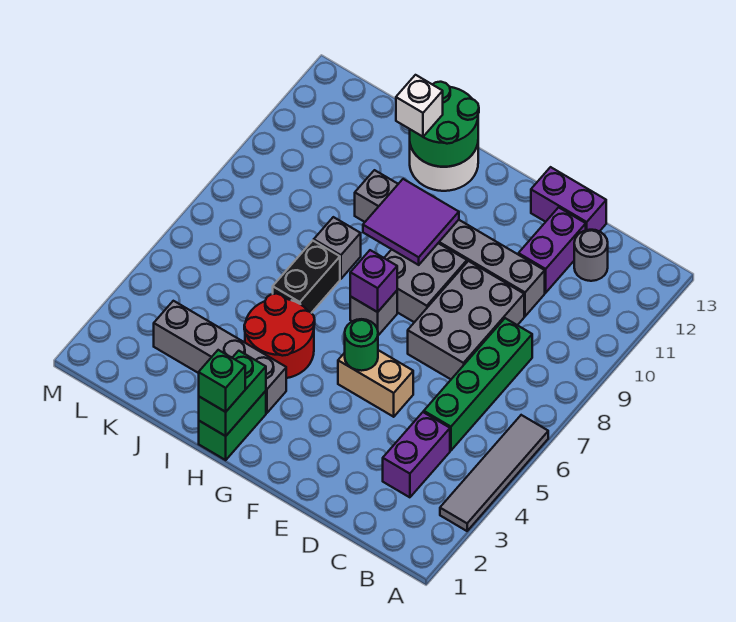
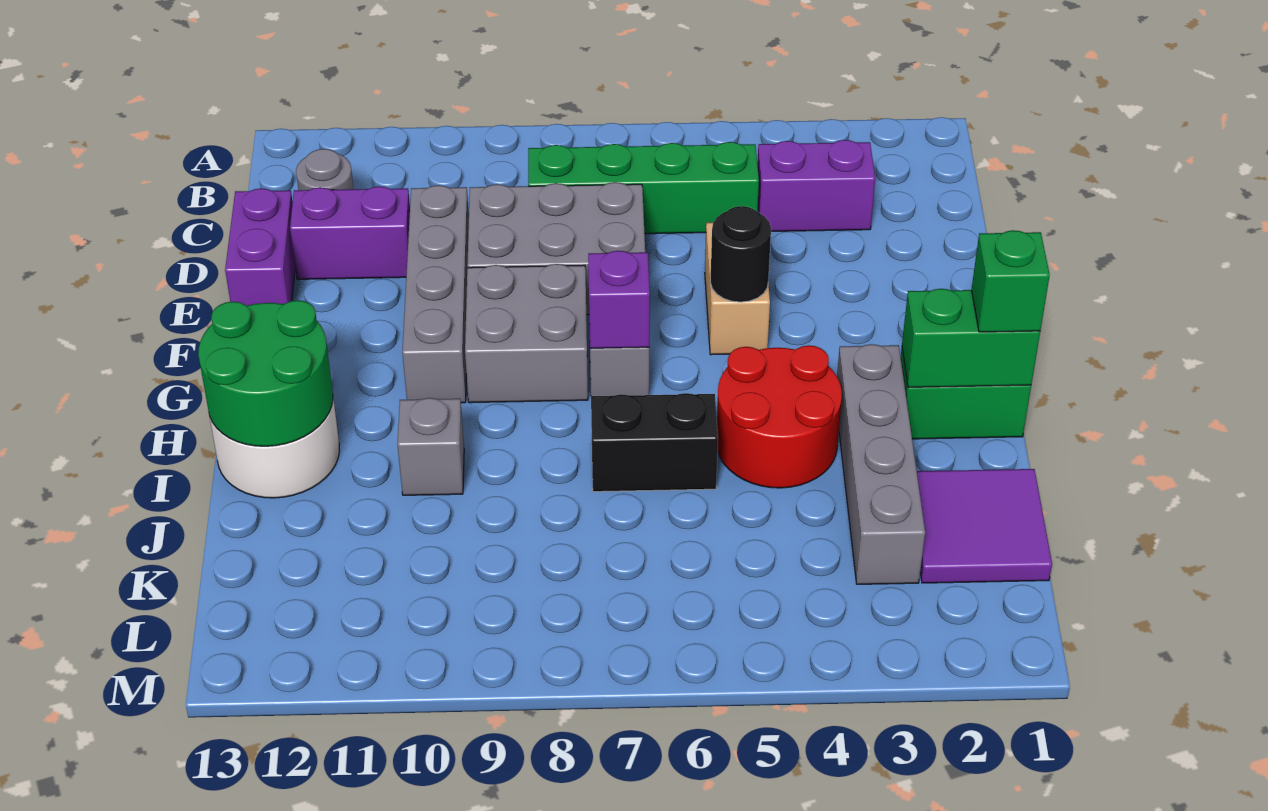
grey tile A3:A6 level 1 -> none
green round brick F5 level 2 -> black round brick F5 level 2
purple tile G9:H10 level 2 -> purple tile J1:K2 level 1
grey brick I8 level 1 -> none
white brick I12 level 3 -> none

